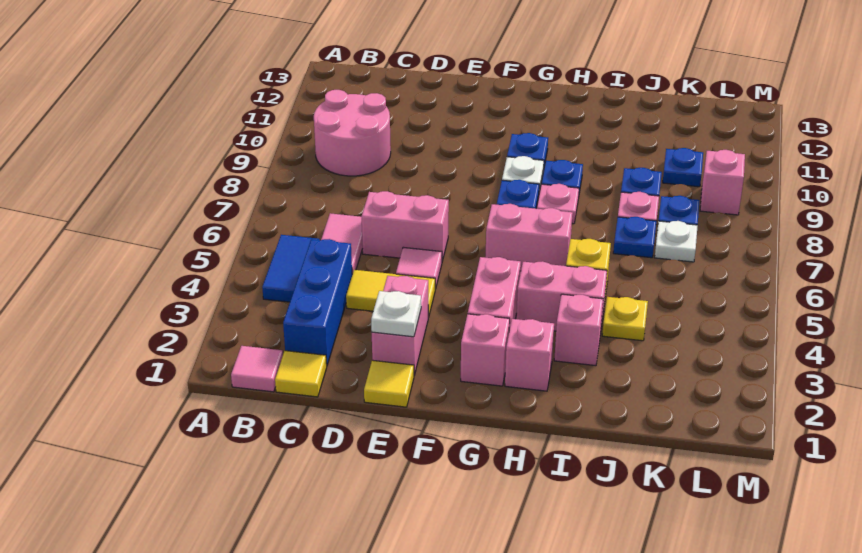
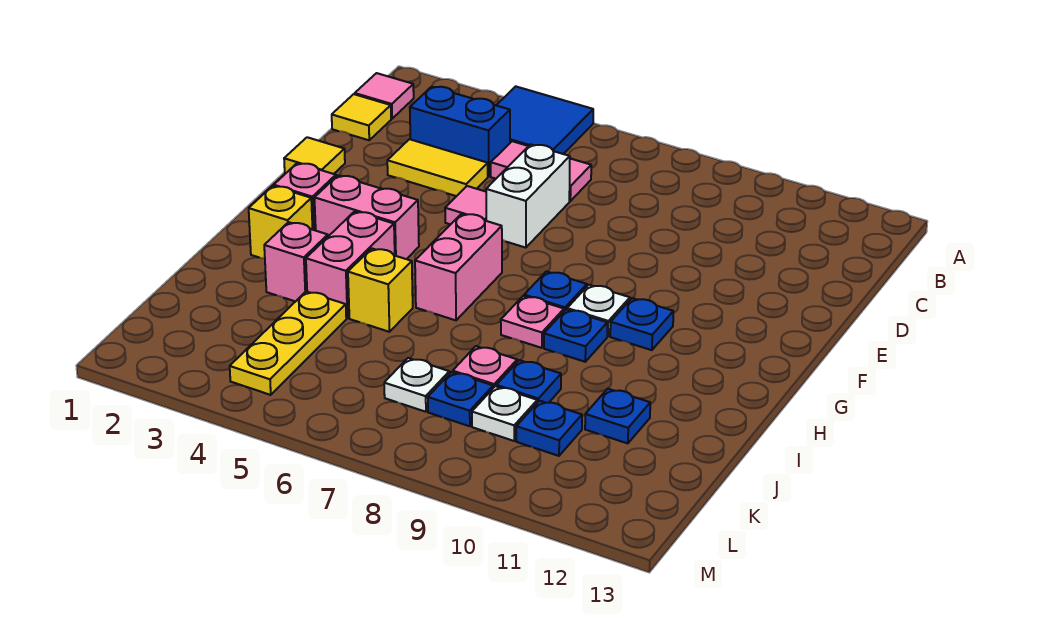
blue tile B4:B5 level 1 -> blue tile A4:B5 level 1
pink round brick B9:C10 level 1 -> none
blue brick C2:C4 level 1 -> blue brick C3:C4 level 1
yellow tile D4:E4 level 1 -> yellow tile D3:D4 level 1
pink brick D6:E6 level 1 -> white brick D6:E6 level 1
pink brick E2:E3 level 1 -> none
white plate E2 level 2 -> white plate K9 level 1
pink brick H2 level 1 -> yellow brick H2 level 1
yellow plate J4 level 1 -> yellow plate J4:L4 level 1
blue plate J7 level 1 -> blue plate J11 level 1
pink brick L9 level 1 -> none

